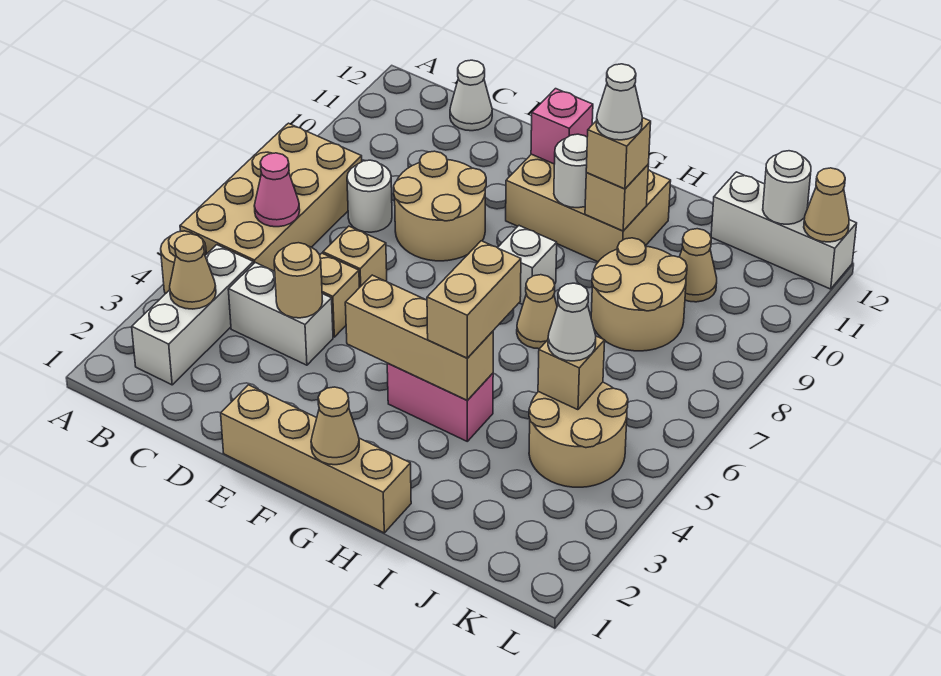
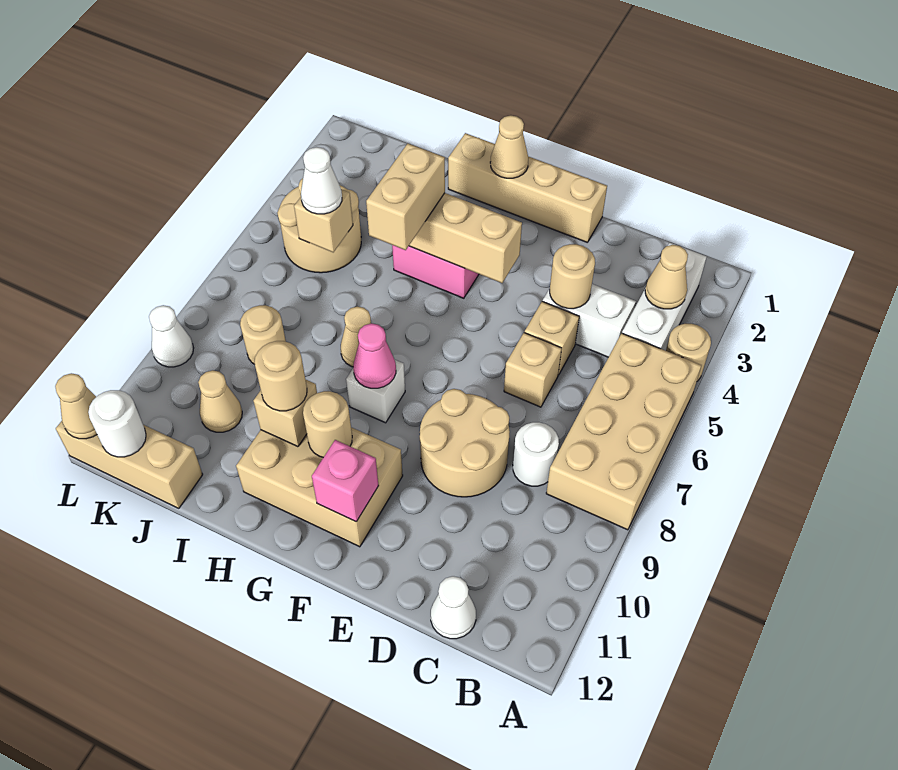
pink cone B6 level 2 -> pink cone G8 level 2
white round brick G10 level 2 -> tan round brick G10 level 2
tan brick H10 level 3 -> tan round brick H10 level 3
white cone H10 level 4 -> white cone L9 level 1
tan round brick I8:J9 level 1 -> tan round brick J8 level 1
white brick J12:L12 level 1 -> tan brick J12:L12 level 1

